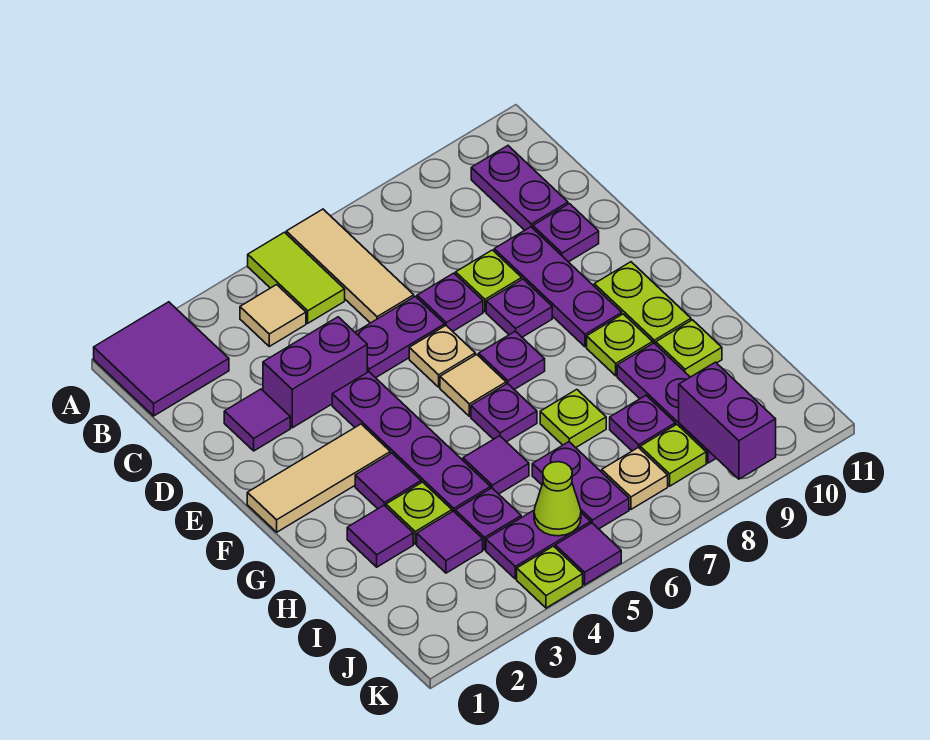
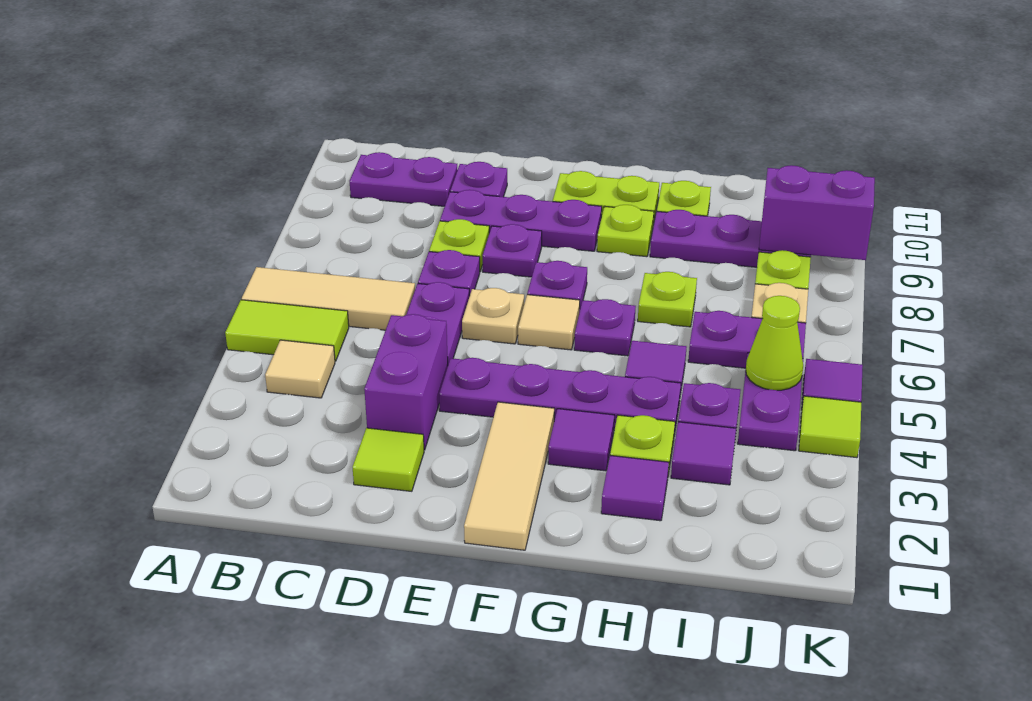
purple tile A1:B2 level 1 -> none
purple tile D2 level 1 -> lime tile D2 level 1
purple plate I8 level 1 -> none
lime plate K4 level 1 -> lime tile K4 level 1

